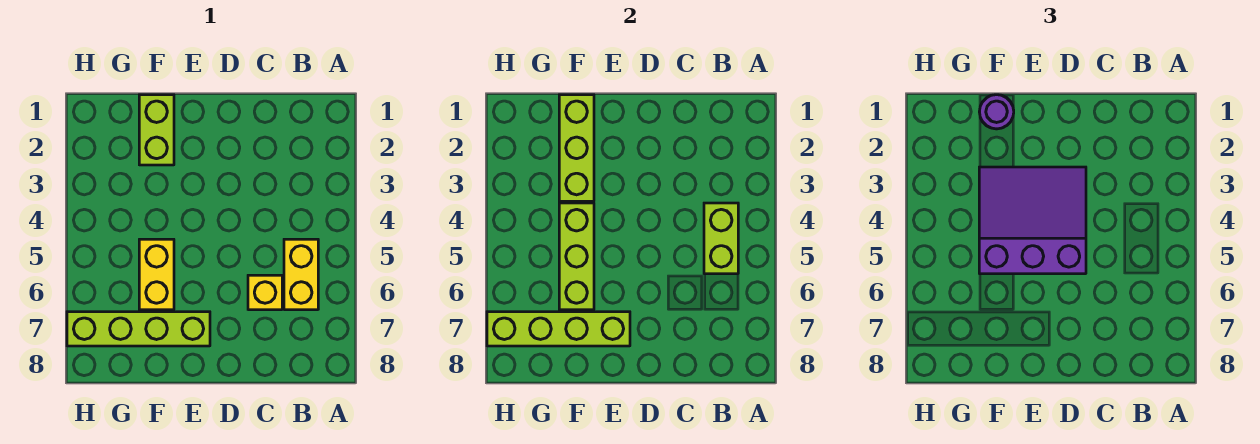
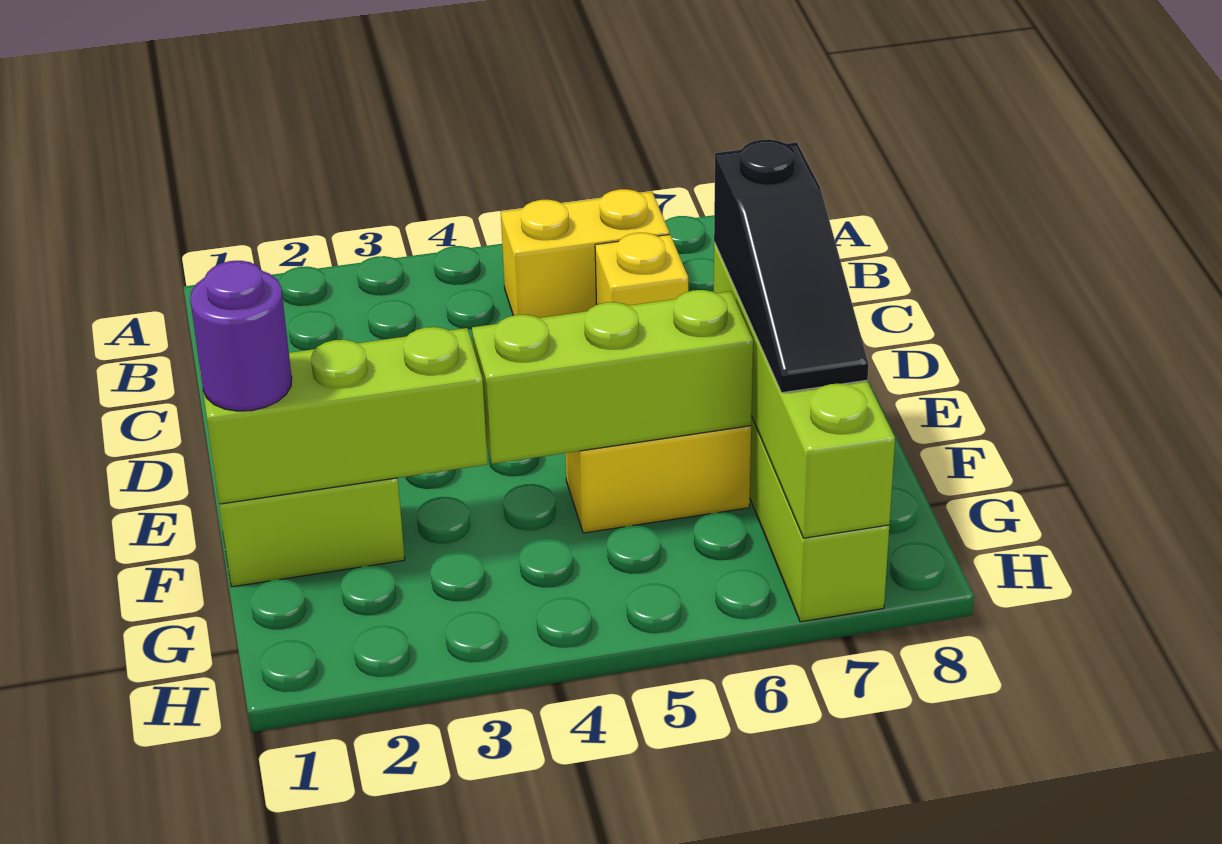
lime brick B4:B5 level 2 -> none
purple slope D3:F5 level 3 top 5 -> none
none -> black slope E7:G7 level 3 top E

